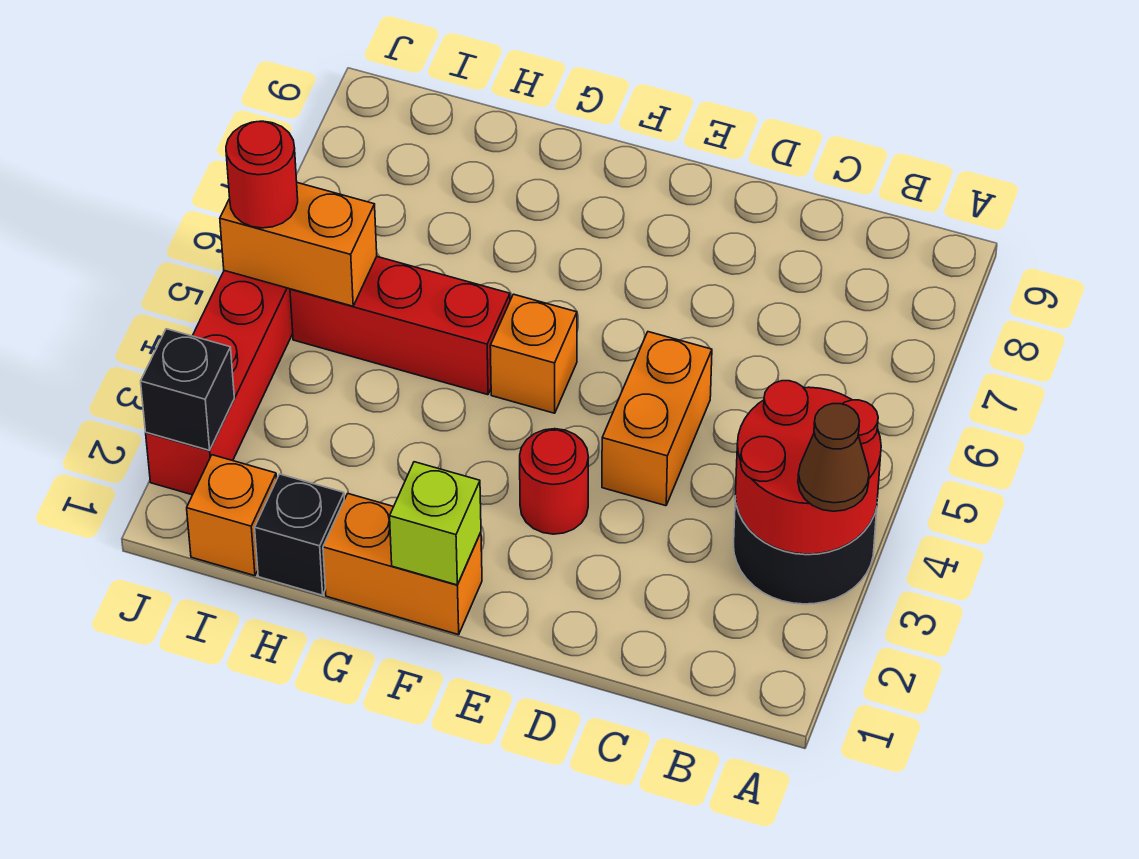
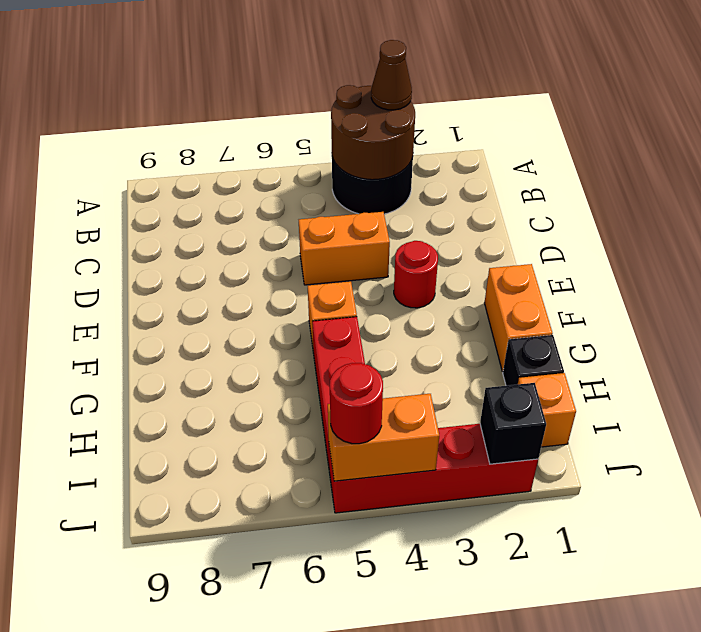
red round brick A3:B4 level 2 -> brown round brick A3:B4 level 2
lime brick F1 level 2 -> none
orange brick I5:J5 level 2 -> orange brick J4:J5 level 2

